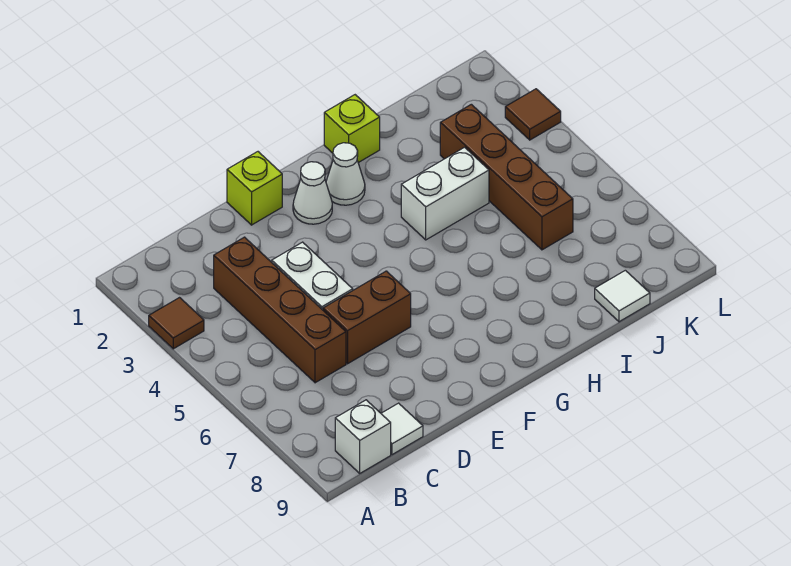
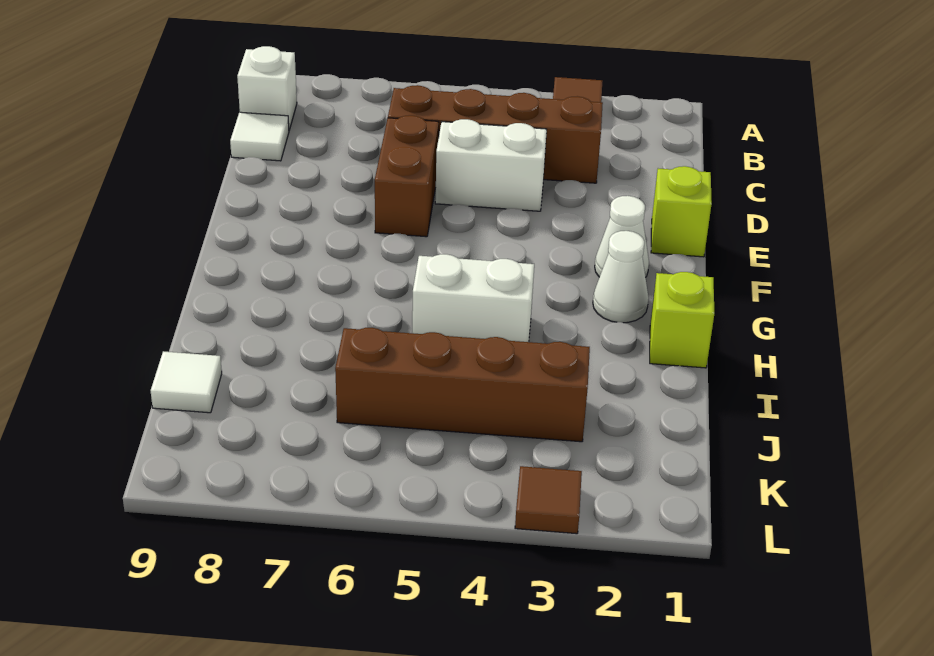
white brick H4:I4 level 1 -> white brick H4:H5 level 1

